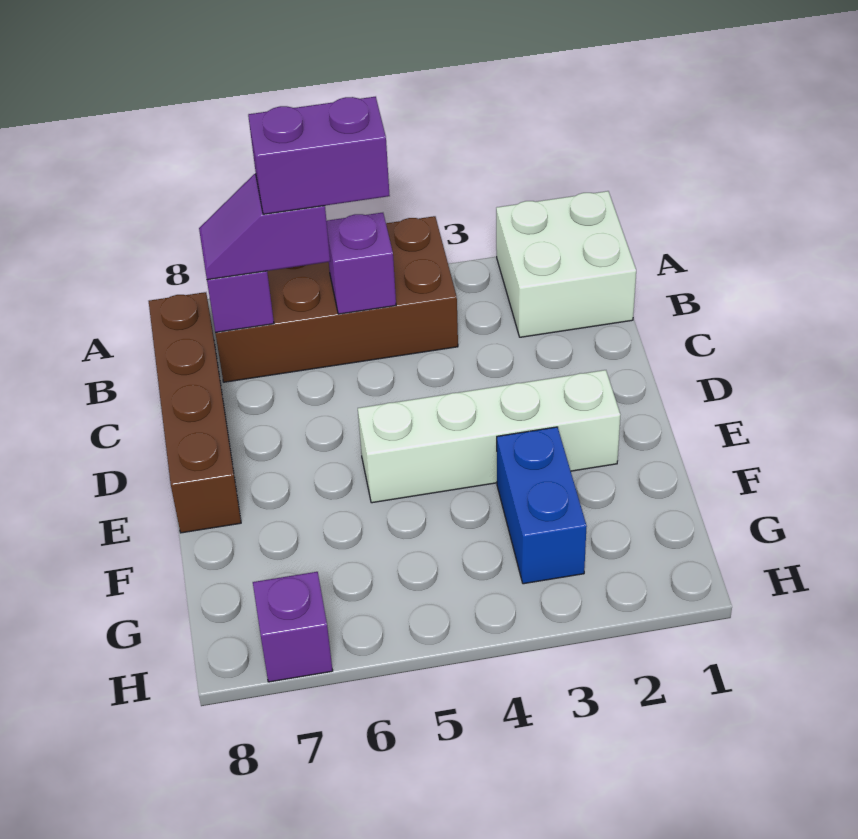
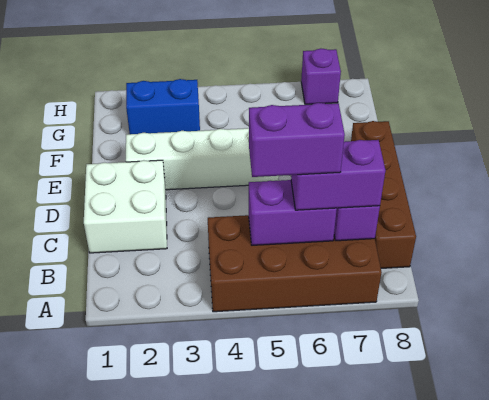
white brick A1:B2 level 1 -> white brick C1:D2 level 1
purple brick B5 level 2 -> purple brick B5:B6 level 2
purple slope B6:B7 level 3 top 6 -> purple brick B6:B7 level 3
blue brick F3:G3 level 1 -> blue brick G2:G3 level 1

